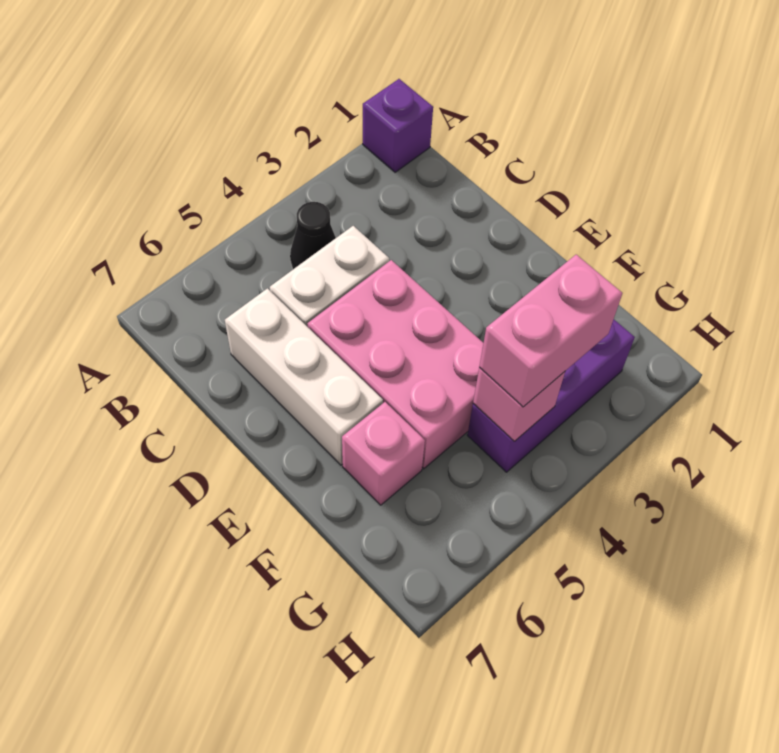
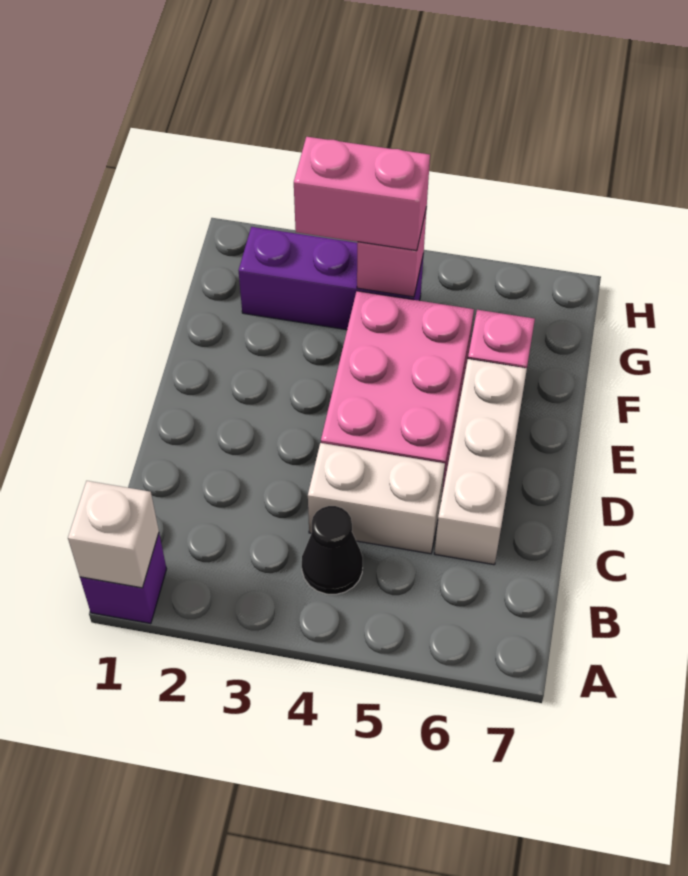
none -> white brick A1 level 2

